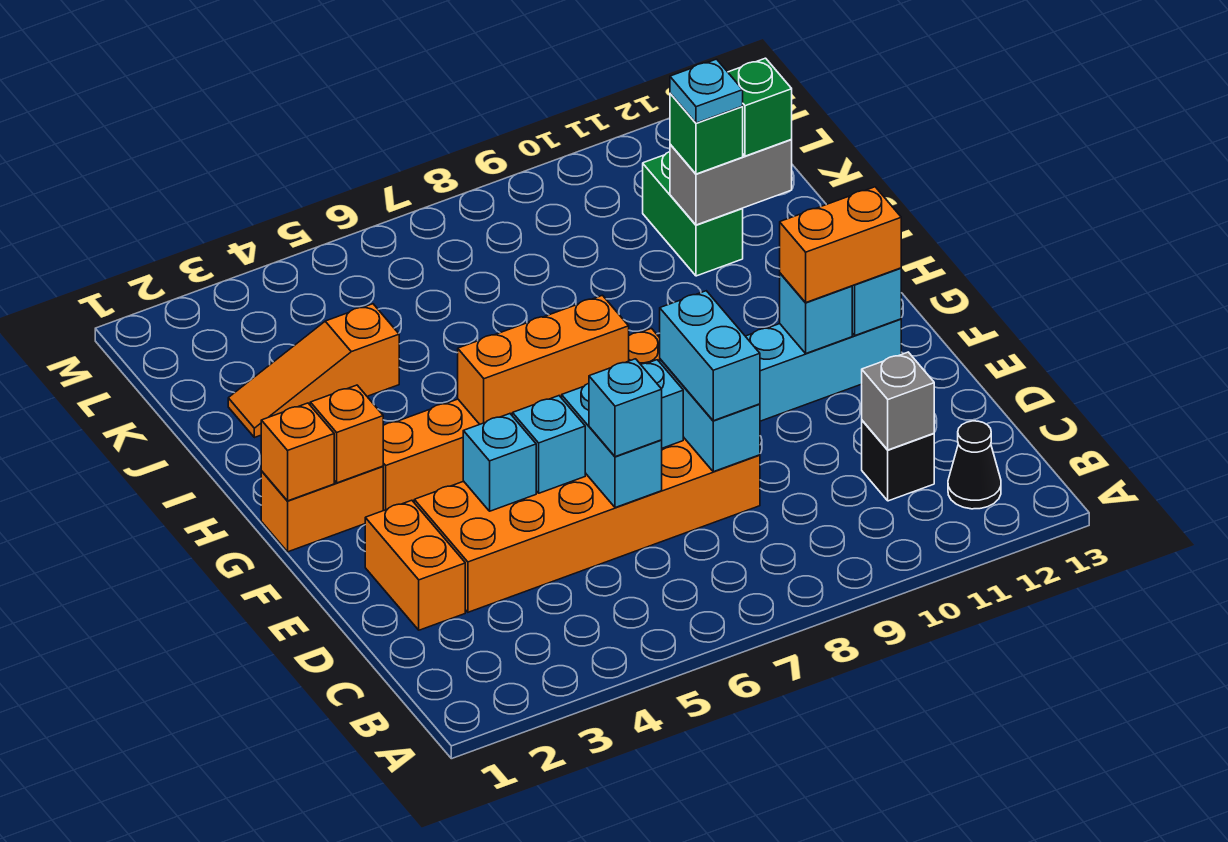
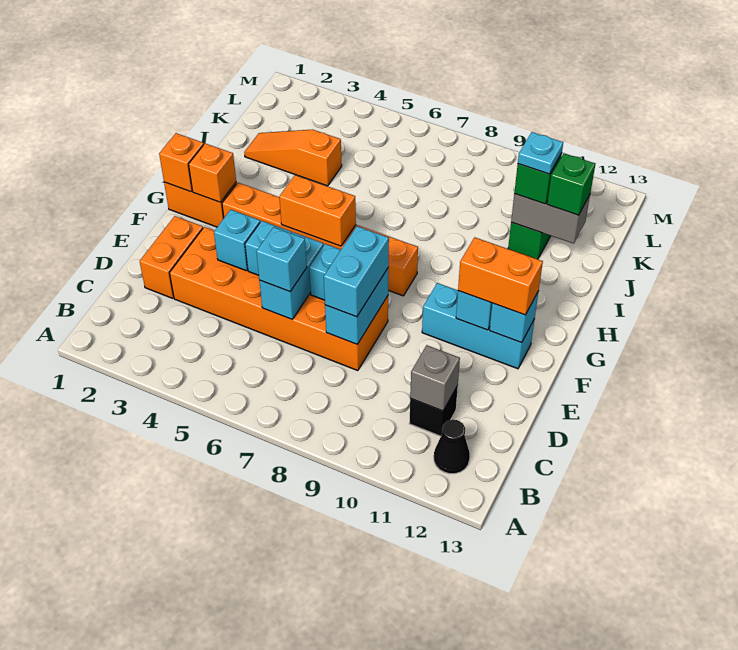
orange brick G5:G7 level 2 -> orange brick G5:G6 level 2

